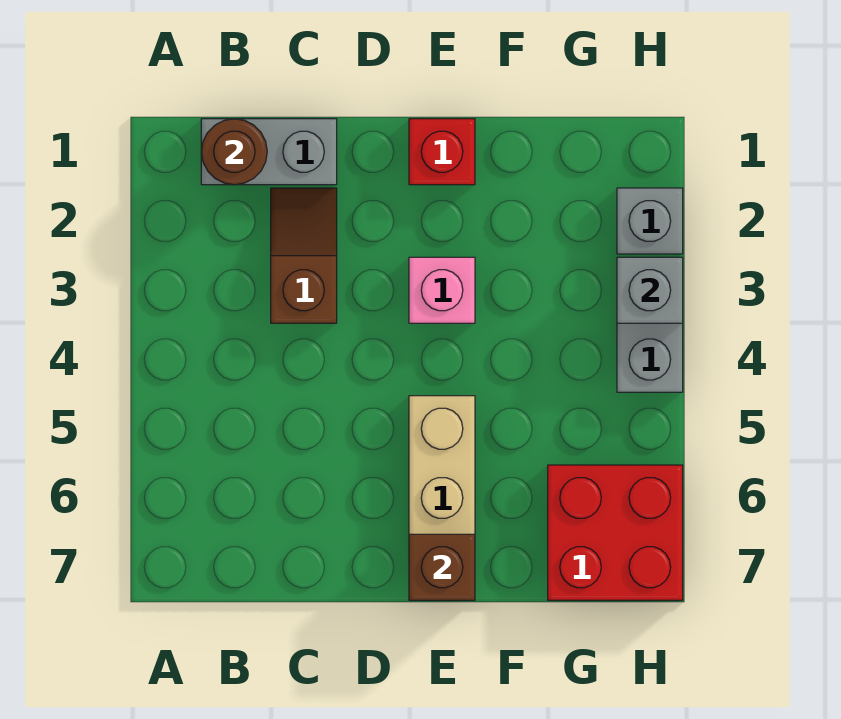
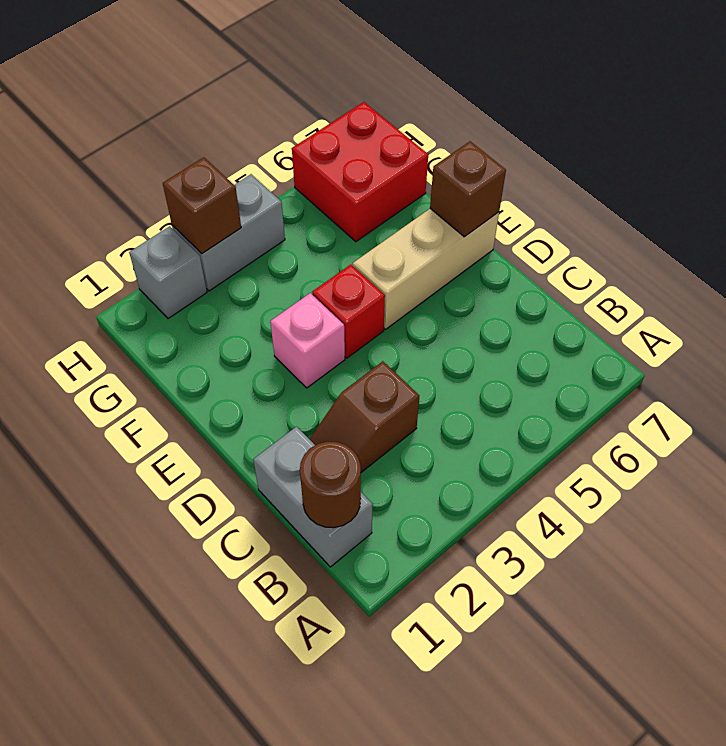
red brick E1 level 1 -> red brick E4 level 1
grey brick H3 level 2 -> brown brick H3 level 2

